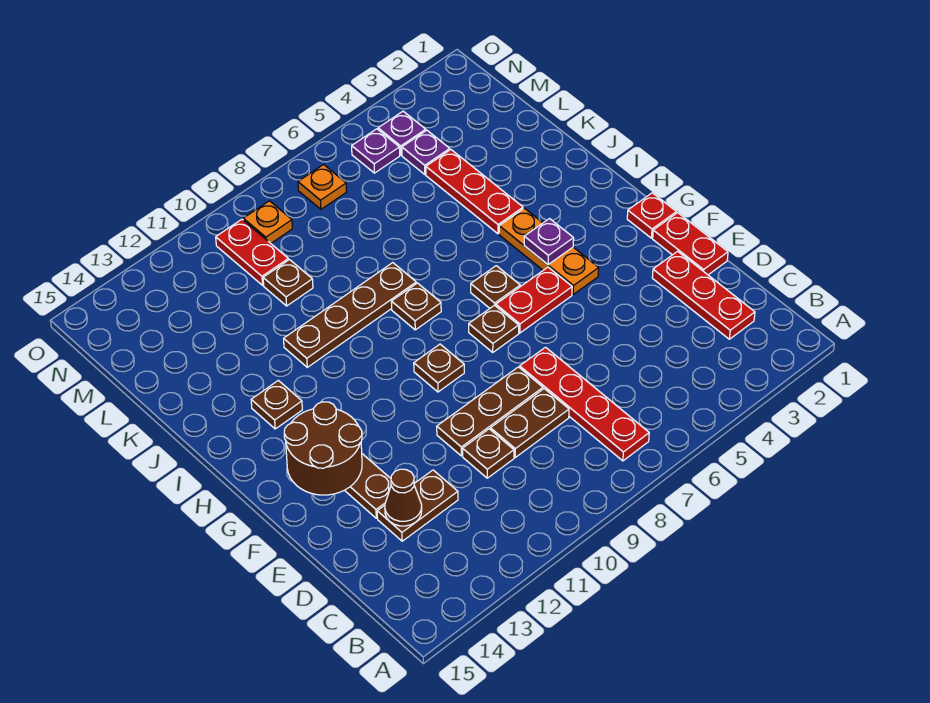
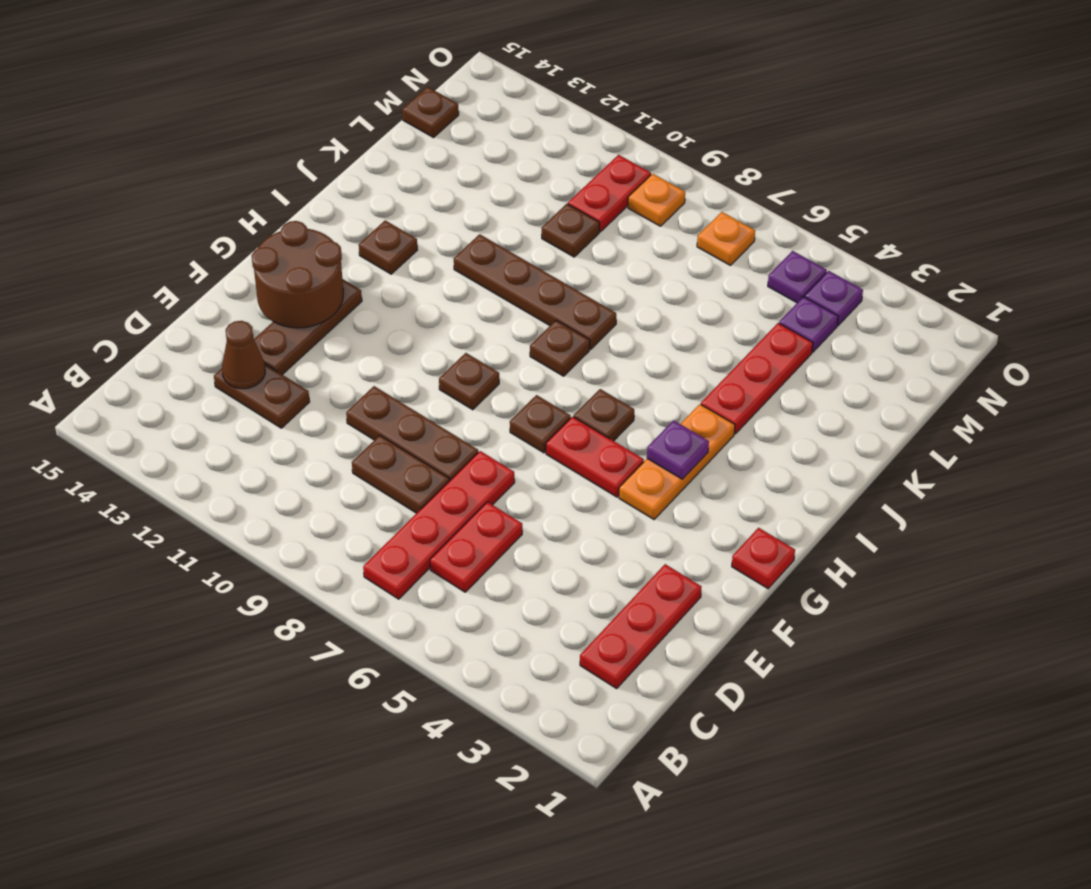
brown plate D10 level 1 -> brown plate M15 level 1
red plate E1:F1 level 1 -> red plate C6:D6 level 1

